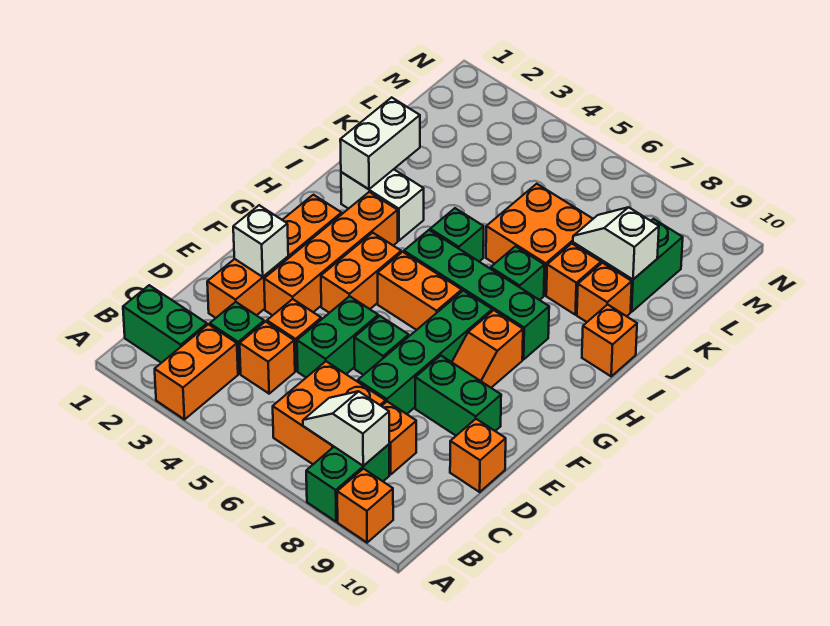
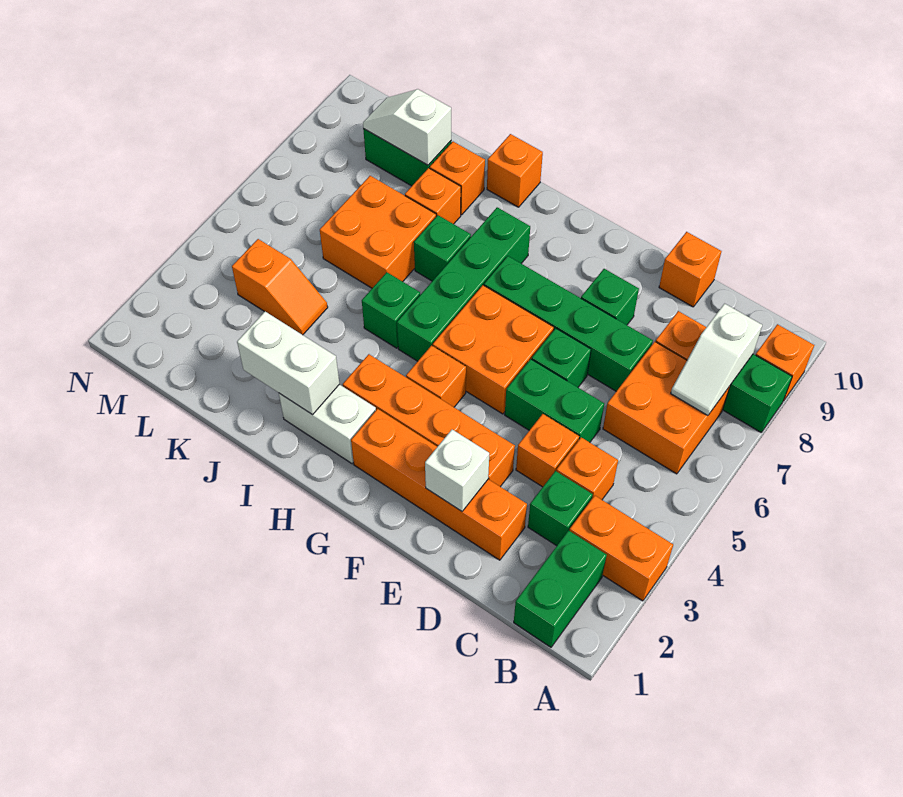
green brick E8:E9 level 1 -> green brick E8 level 1
orange brick F4:G4 level 1 -> orange brick G4 level 1
orange slope F8:G8 level 1 top G -> orange slope K4:L4 level 1 top L
orange brick G5:G6 level 1 -> orange brick F5:G6 level 1
white brick I2:I3 level 1 -> white brick H2:I2 level 1
white slope K8:K9 level 2 top 9 -> white slope K9:L9 level 2 top K

